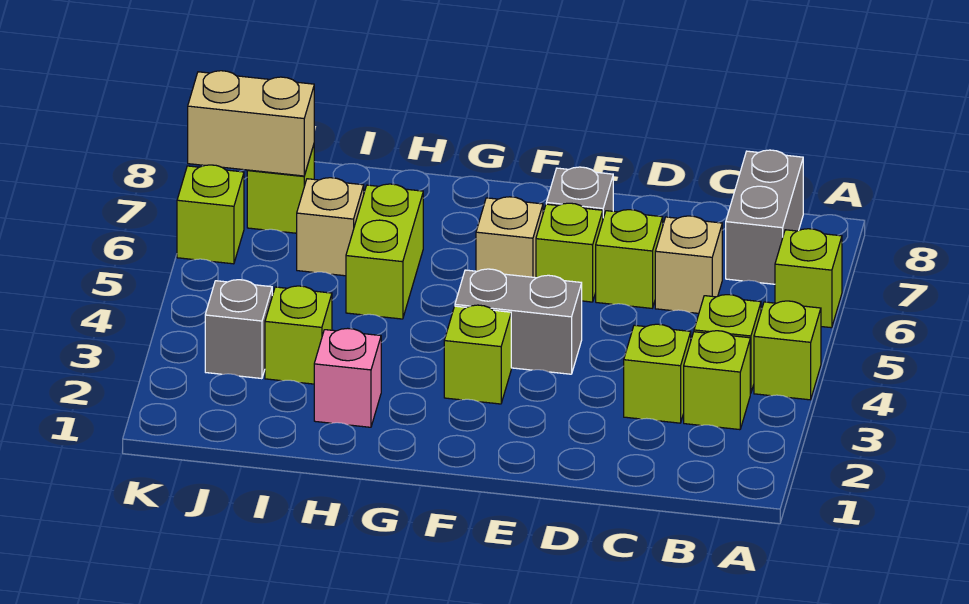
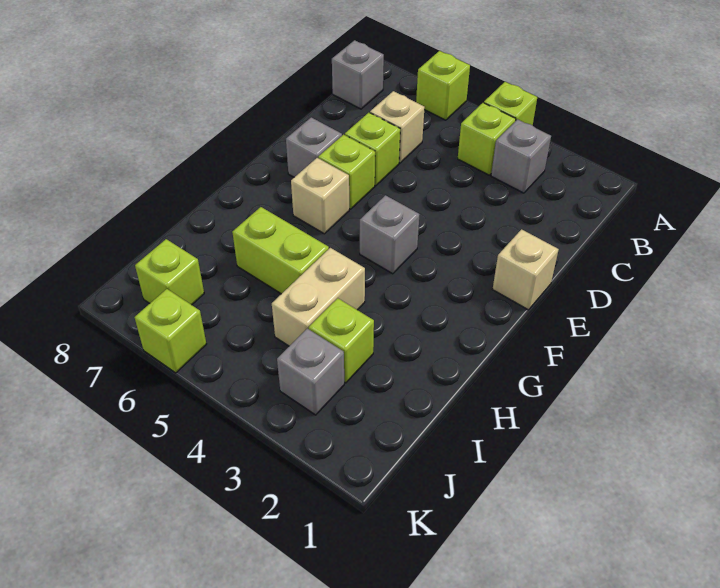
lime brick B3 level 1 -> grey brick B3 level 1
grey brick B7:B8 level 1 -> grey brick B8 level 1
lime brick C3 level 1 -> none
grey brick E4:F4 level 1 -> grey brick F4 level 1
lime brick F3 level 1 -> none
pink brick H2 level 1 -> none
tan brick I6 level 1 -> tan brick E1 level 1
tan brick J7:K7 level 2 -> tan brick H4:I4 level 1

